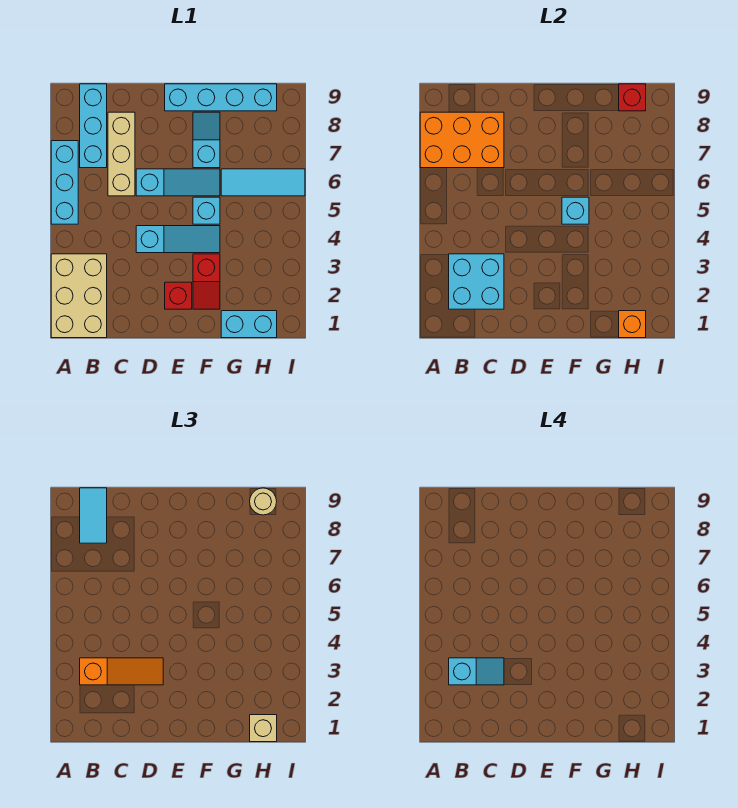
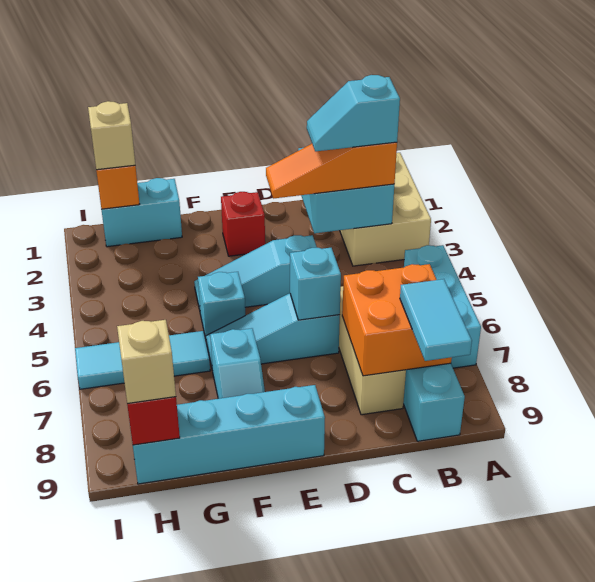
orange brick A7:C8 level 2 -> orange brick B7:C8 level 2
red slope F2:F3 level 1 top 3 -> none
cyan brick F5 level 2 -> cyan brick D6 level 2
tan round brick H9 level 3 -> tan brick H9 level 3

